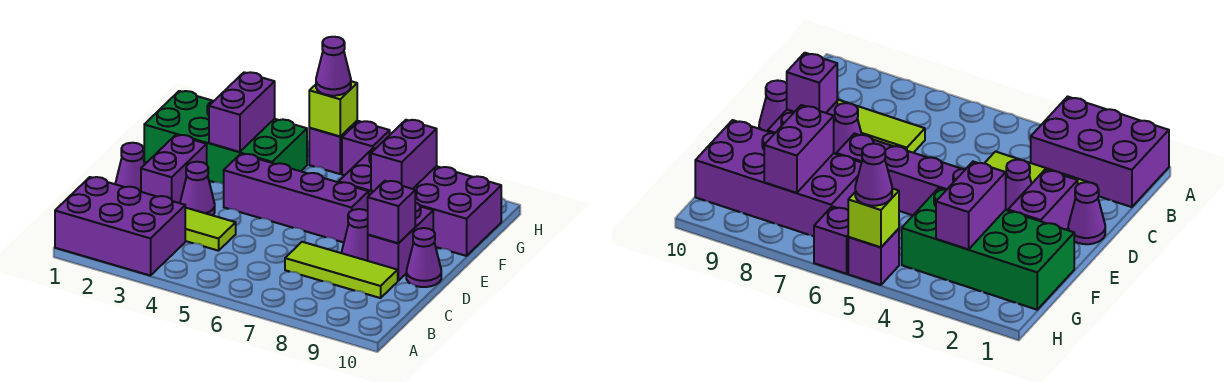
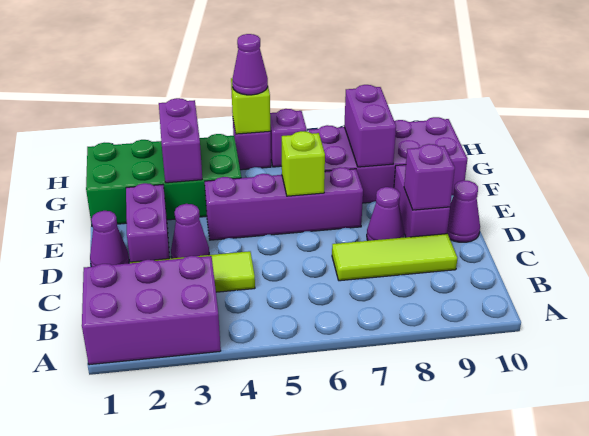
none -> lime brick E6 level 2

